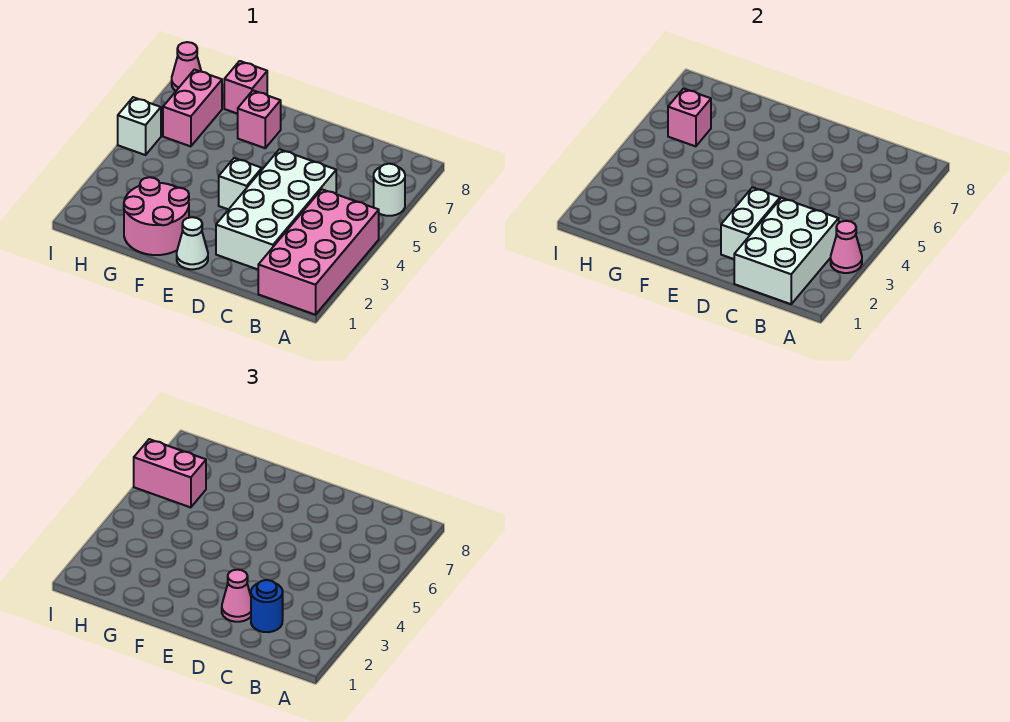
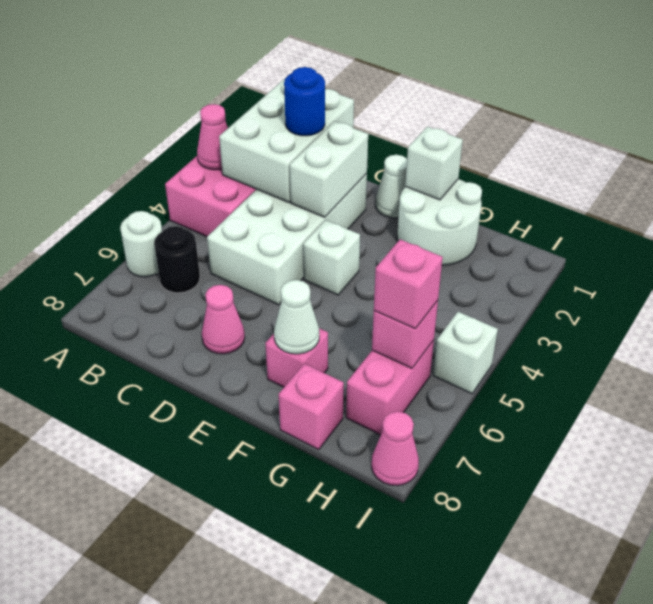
none -> black round brick B6 level 1
pink cone D2 level 3 -> pink cone D7 level 1
pink round brick F1:G2 level 1 -> white round brick F1:G2 level 1
none -> white brick F1 level 2
none -> white cone F7 level 2
pink brick H6:I6 level 3 -> pink brick H6 level 3

